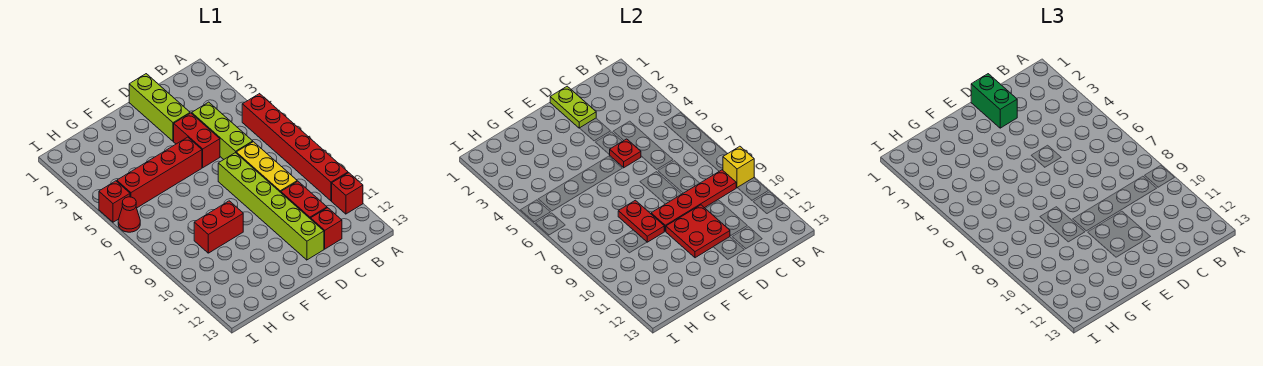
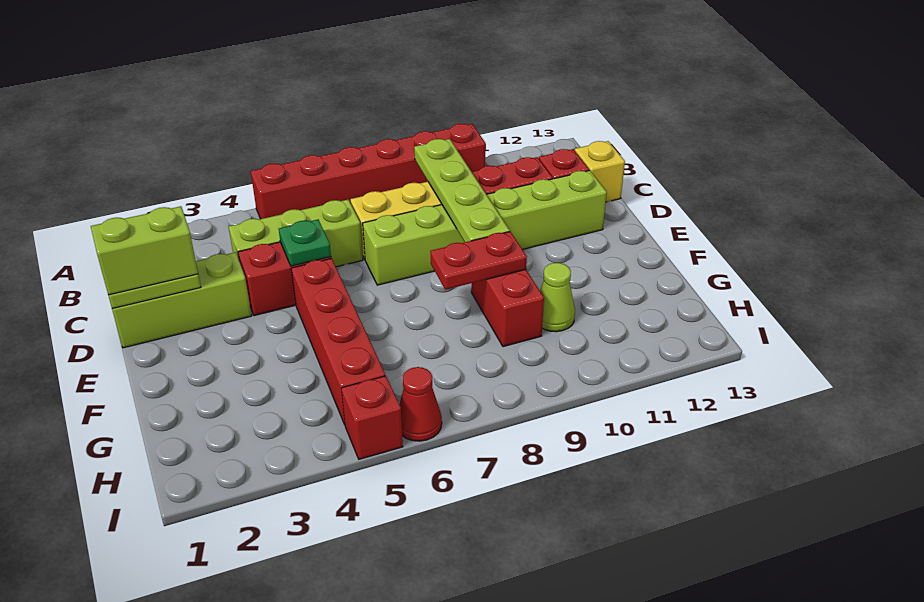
yellow brick A9 level 2 -> yellow brick C13 level 1
red brick A11 level 1 -> none
red plate B9:E9 level 2 -> lime plate B9:E9 level 2
green brick D1:D2 level 3 -> lime brick D1:D2 level 3
red plate D5 level 2 -> green plate D5 level 2
red plate D10:E11 level 2 -> none
none -> lime cone G10 level 1

